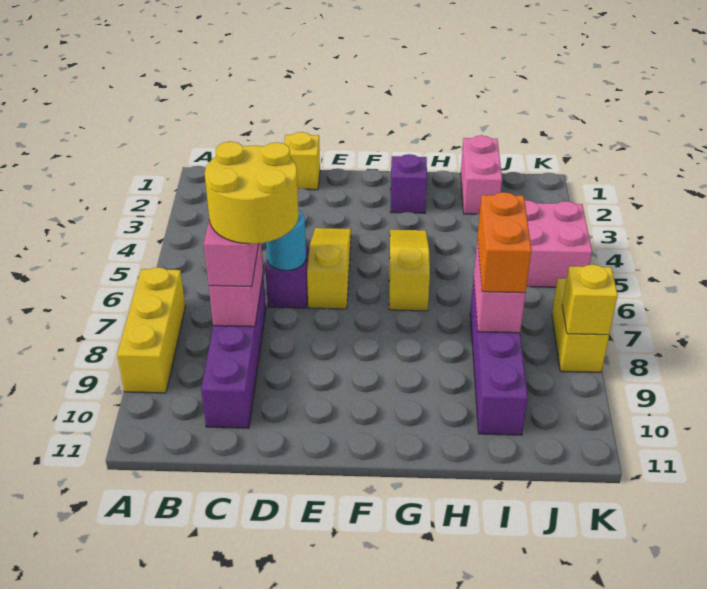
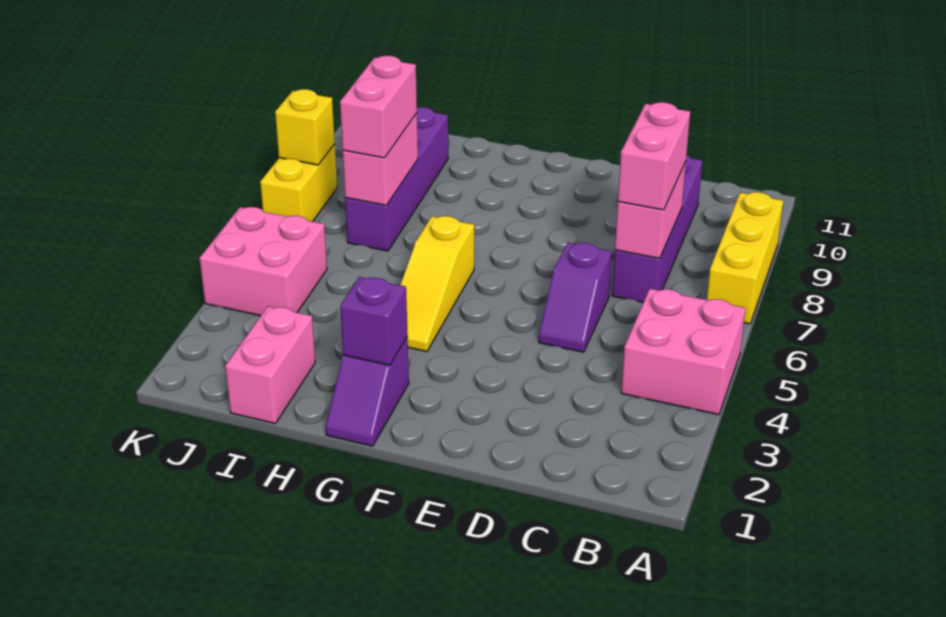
none -> pink brick A4:B5 level 1
yellow round brick C7:D8 level 4 -> none
yellow brick D1 level 1 -> none
cyan round brick D6 level 2 -> none
yellow slope E4:E6 level 1 top 6 -> none
none -> purple brick G2 level 2
orange brick I7:I8 level 3 -> pink brick I7:I8 level 3

